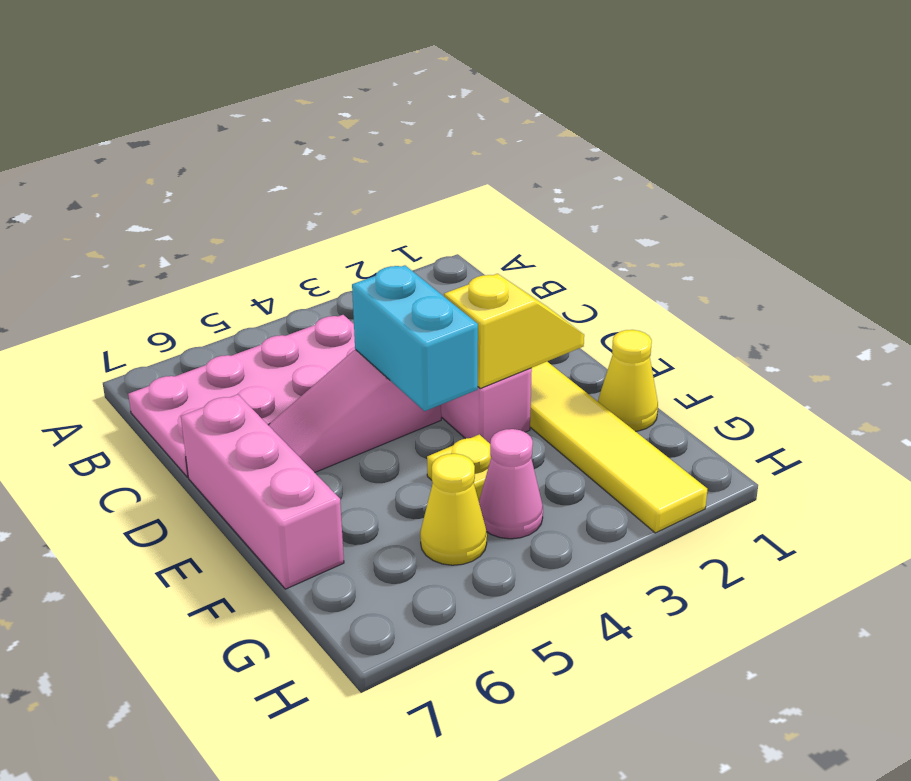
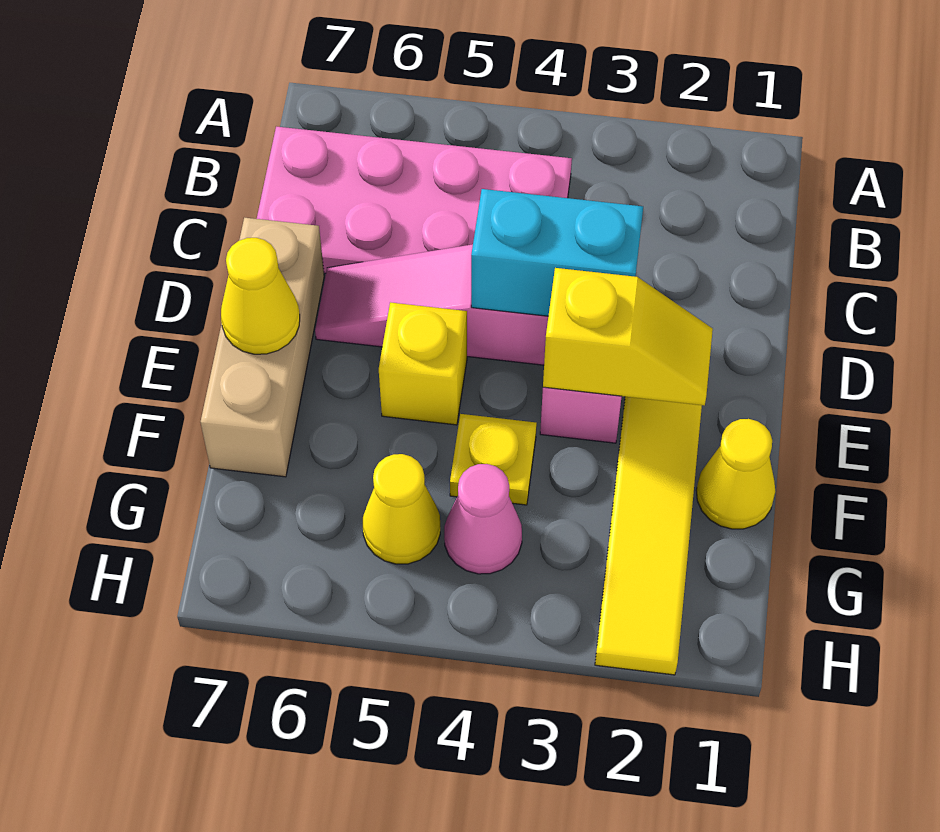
cyan brick D4:E4 level 2 -> cyan brick D3:D4 level 2
pink brick D7:F7 level 1 -> tan brick D7:F7 level 1
none -> yellow brick E5 level 1
none -> yellow cone E7 level 2

